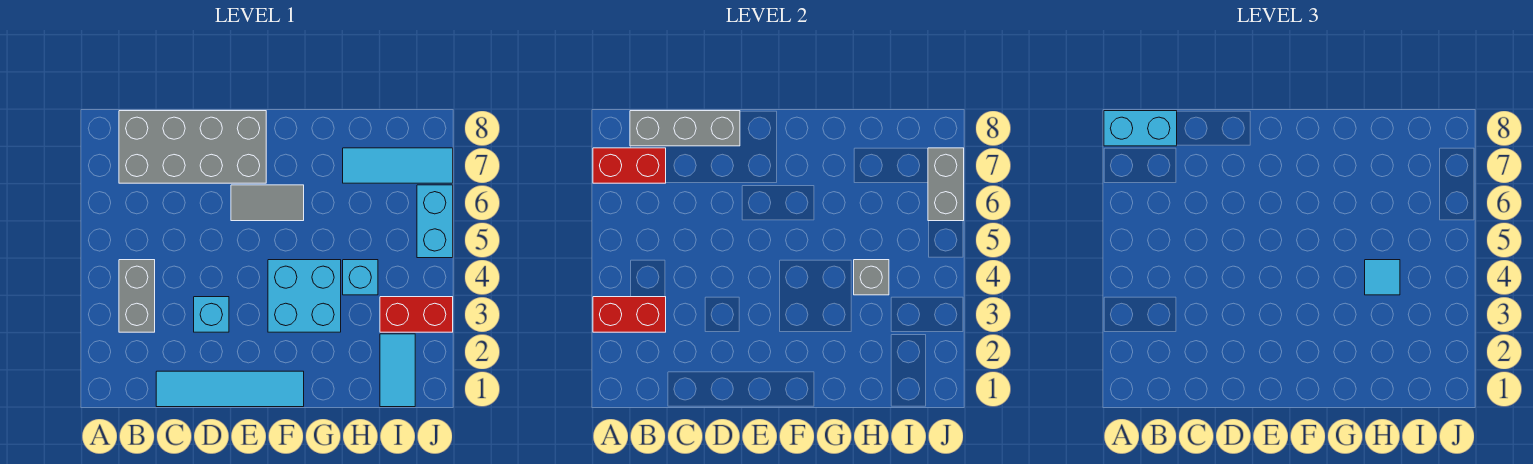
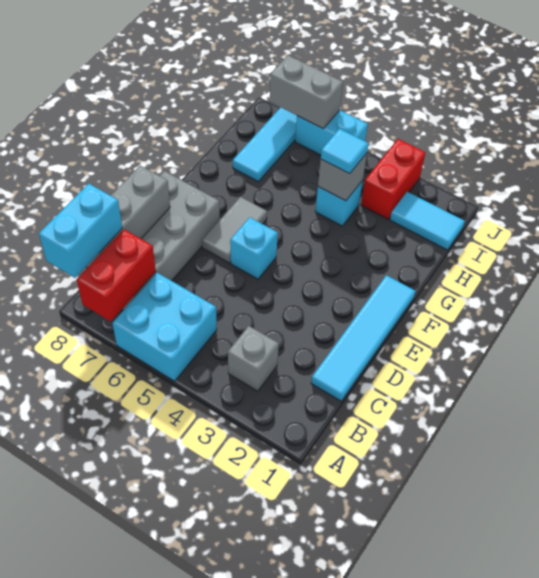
red brick A3:B3 level 2 -> none
grey brick B3:B4 level 1 -> grey brick B3 level 1
cyan brick D3 level 1 -> cyan brick E5 level 1
cyan brick F3:G4 level 1 -> cyan brick A5:B6 level 1

